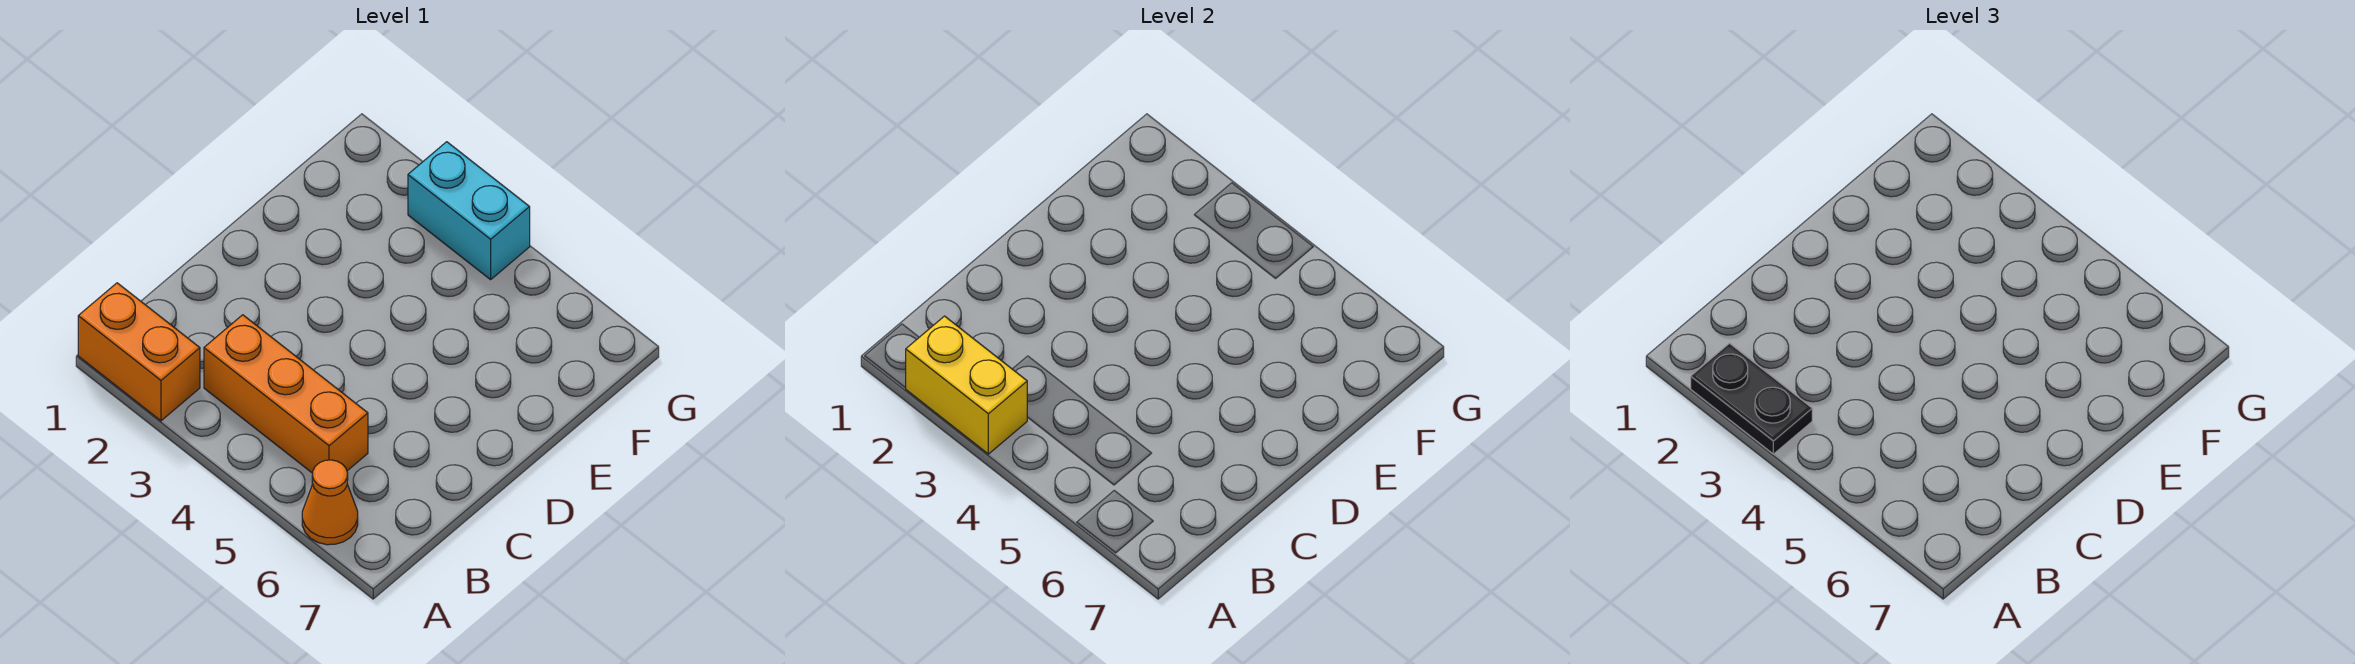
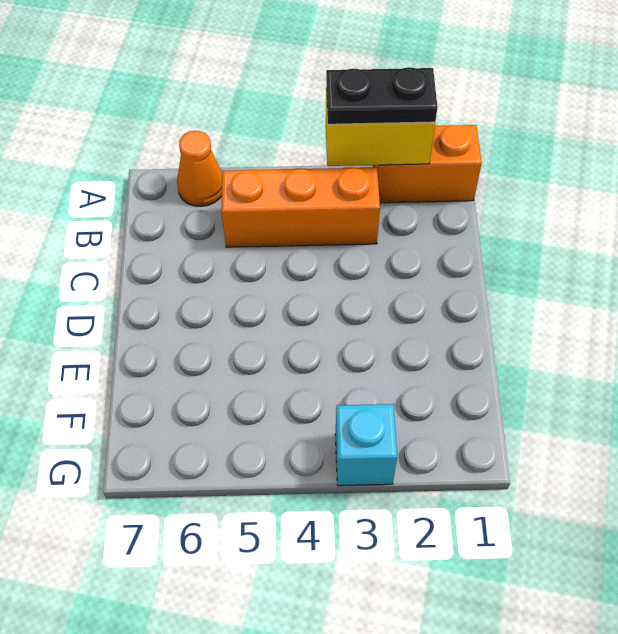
cyan brick G3:G4 level 1 -> cyan brick G3 level 1

